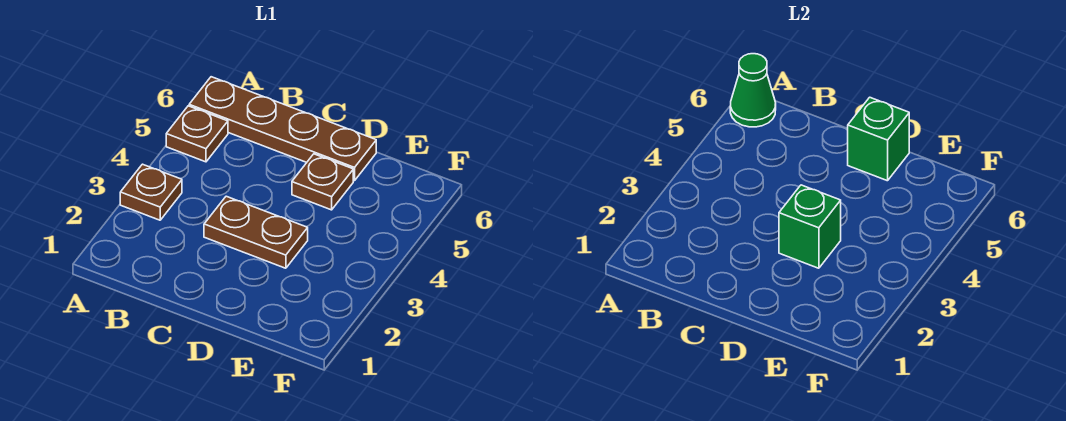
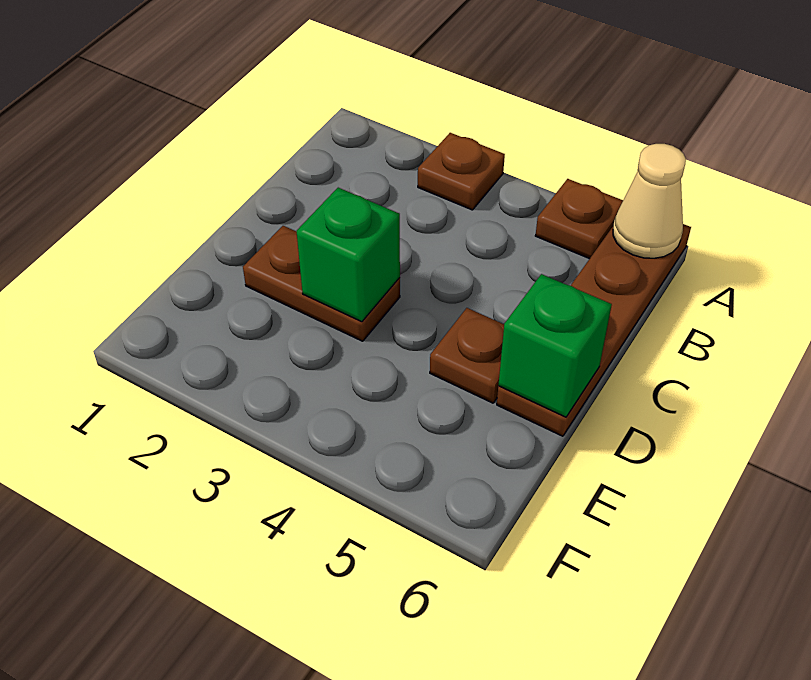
green cone A6 level 2 -> tan cone A6 level 2
brown plate C3:D3 level 1 -> brown plate D2:D3 level 1

